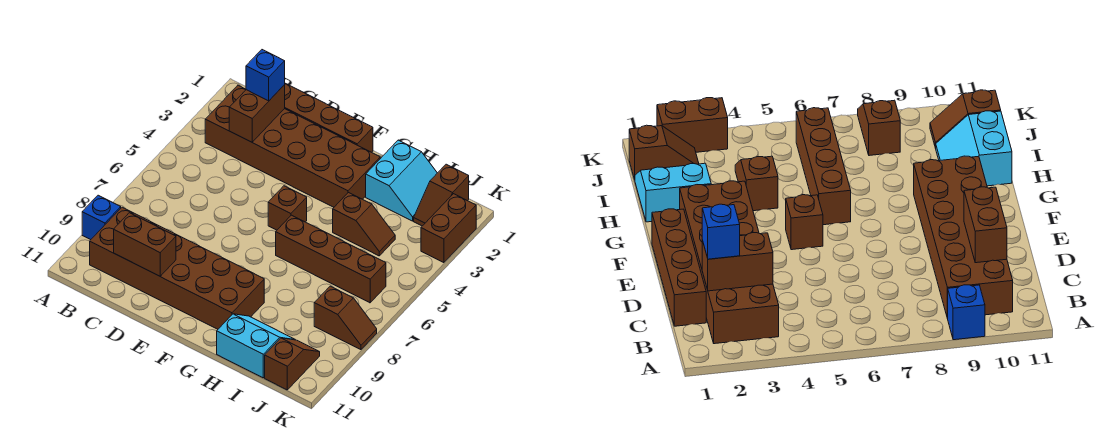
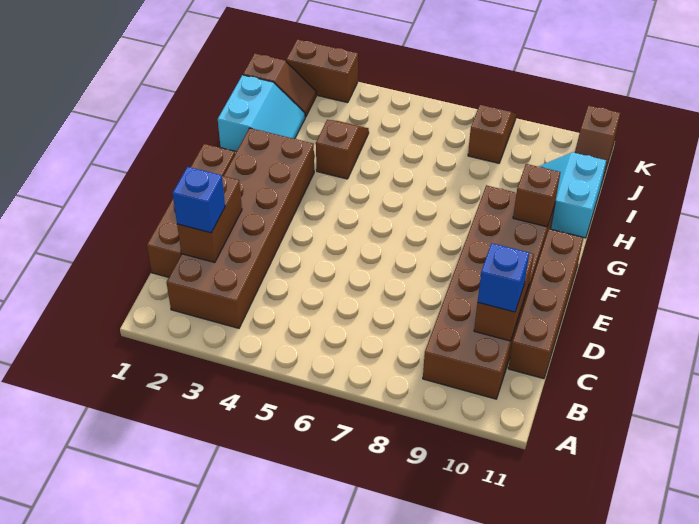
blue brick A9 level 1 -> blue brick C10 level 3
brown brick C2:C3 level 2 -> brown brick C2:D2 level 2
brown brick F5 level 1 -> brown brick G10 level 2
brown brick G6:J6 level 1 -> brown brick C11:F11 level 1
cyan slope H1:I2 level 1 top H -> cyan slope H1:I2 level 1 top 1
brown slope J10:J11 level 1 top 11 -> brown slope J11:K11 level 1 top K

